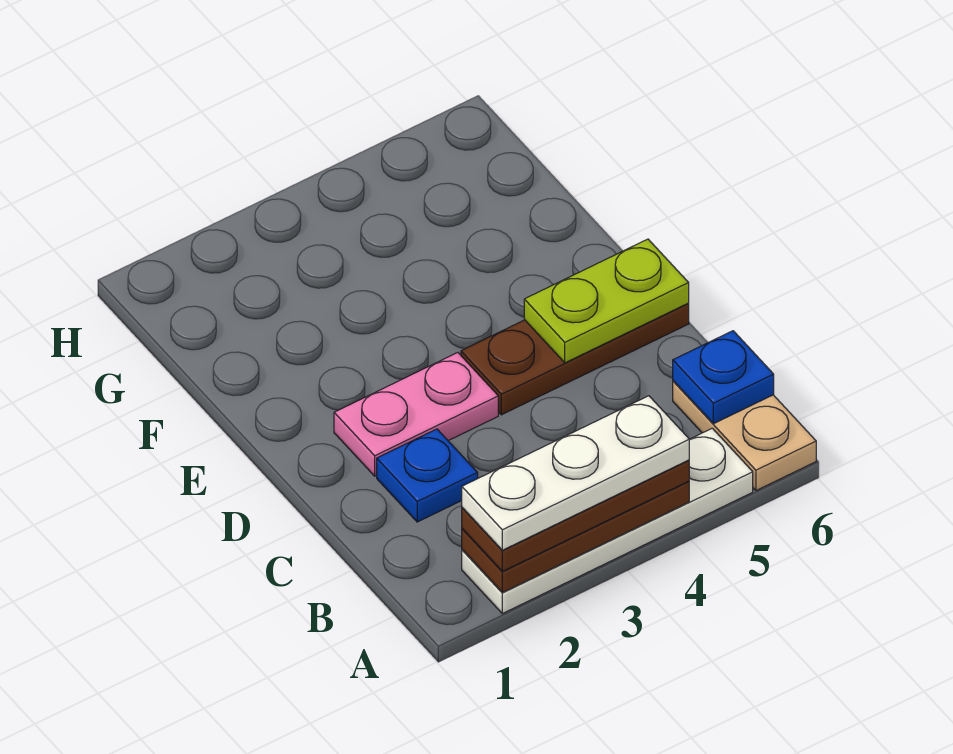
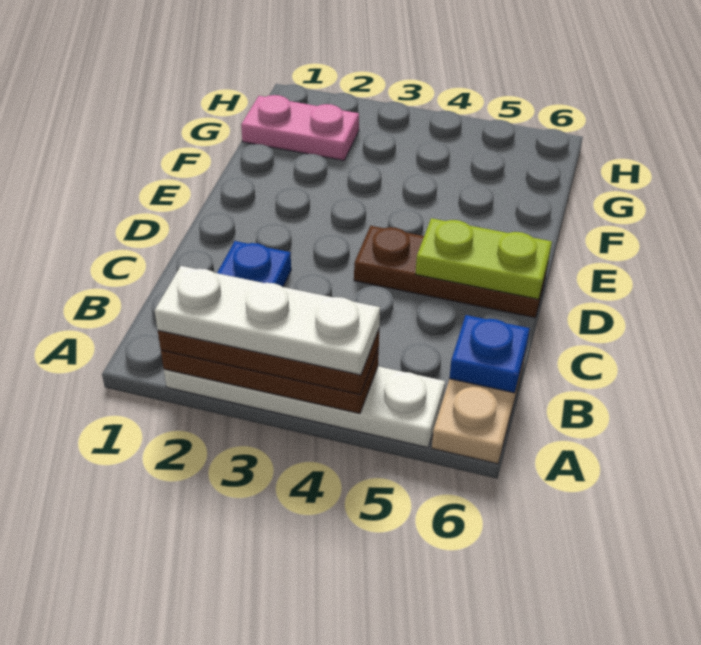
pink plate D2:D3 level 1 -> pink plate G1:G2 level 1

